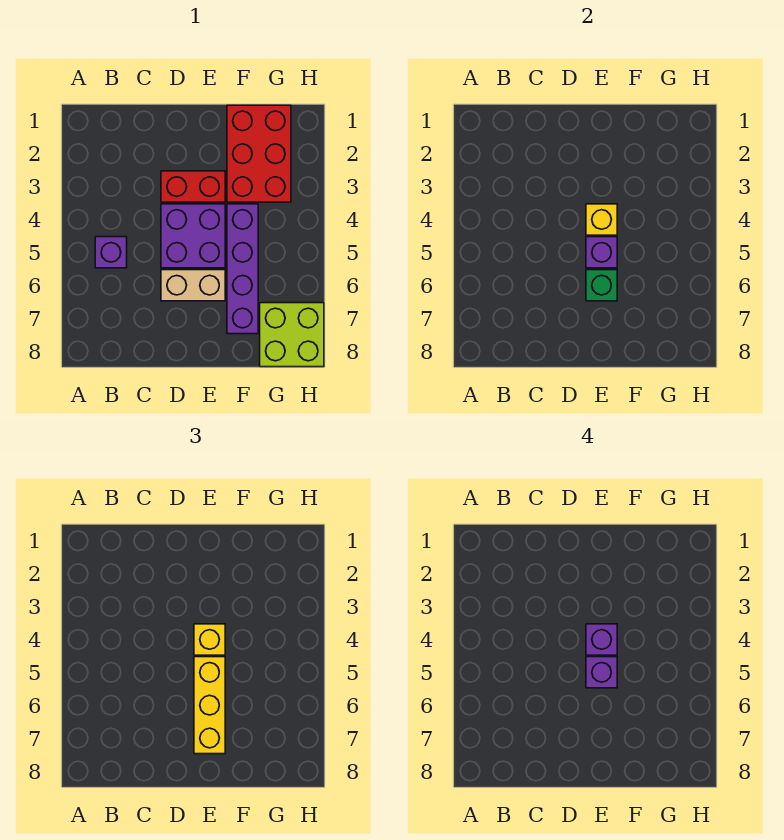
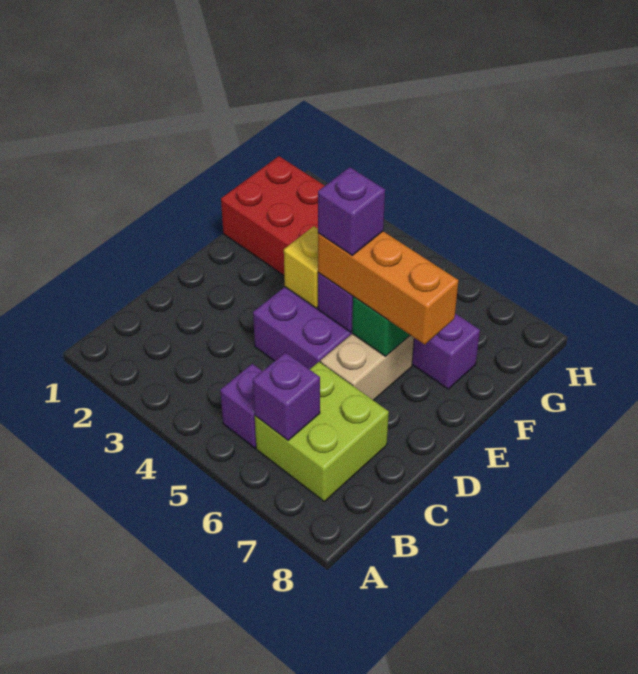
red brick D3:E3 level 1 -> none
yellow brick E4 level 3 -> none
purple brick E4 level 4 -> purple brick B6 level 2
yellow brick E5:E7 level 3 -> orange brick E5:E7 level 3
lime brick G7:H8 level 1 -> lime brick B6:C7 level 1

